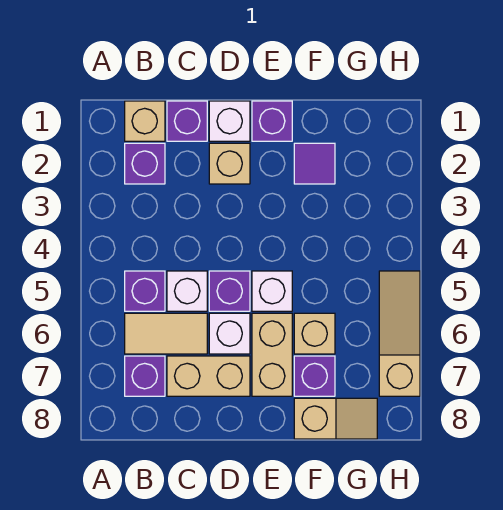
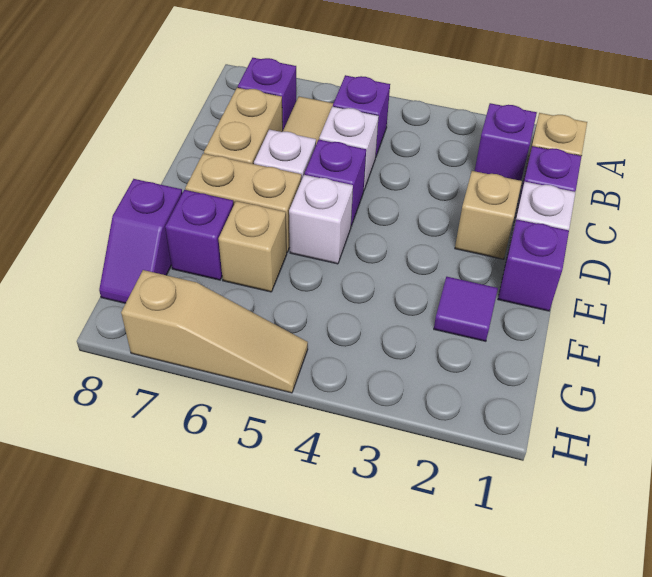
tan slope F8:G8 level 1 top F -> purple slope F8:G8 level 1 top F

